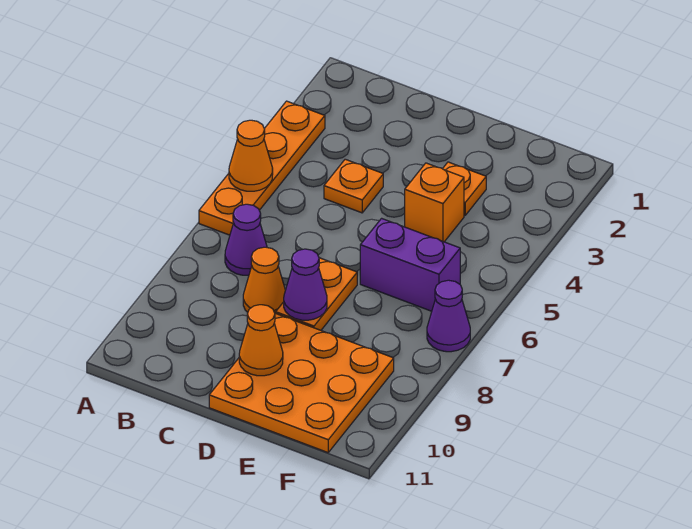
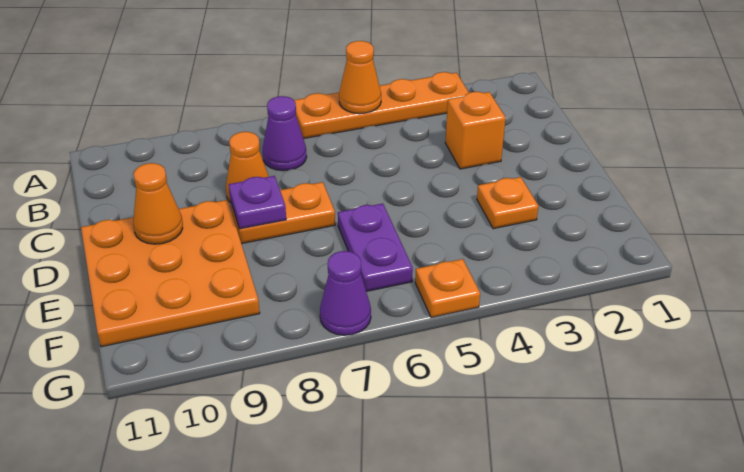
orange plate C4 level 1 -> orange plate G5 level 1
purple cone D8 level 2 -> purple plate D8 level 2
orange brick E4 level 1 -> orange brick C3 level 1
purple brick E6:F6 level 1 -> purple plate E6:F6 level 1

